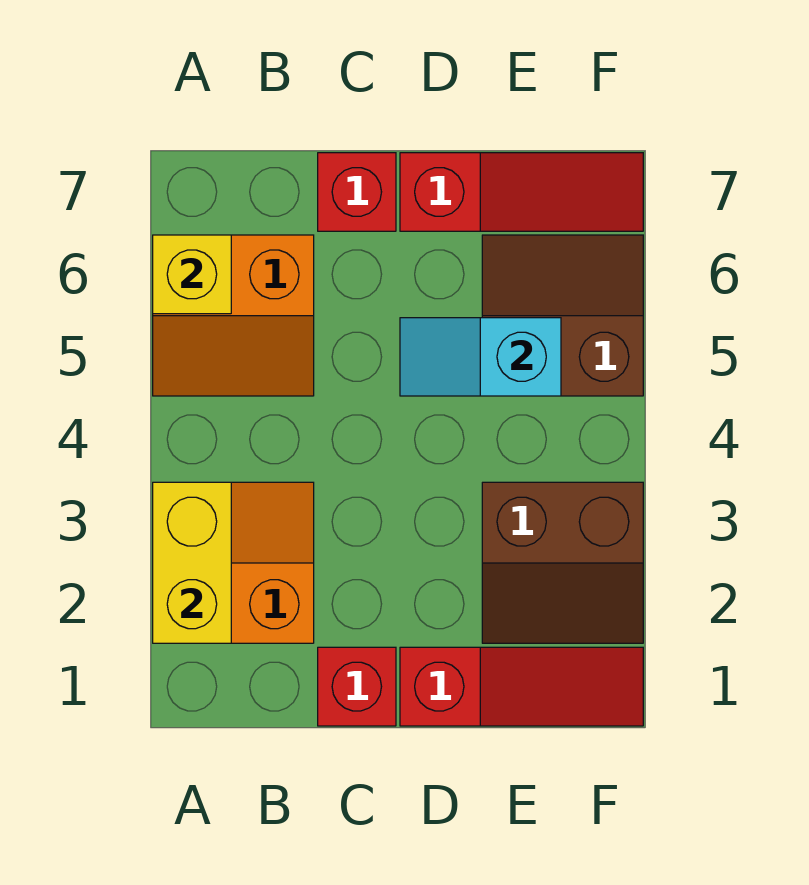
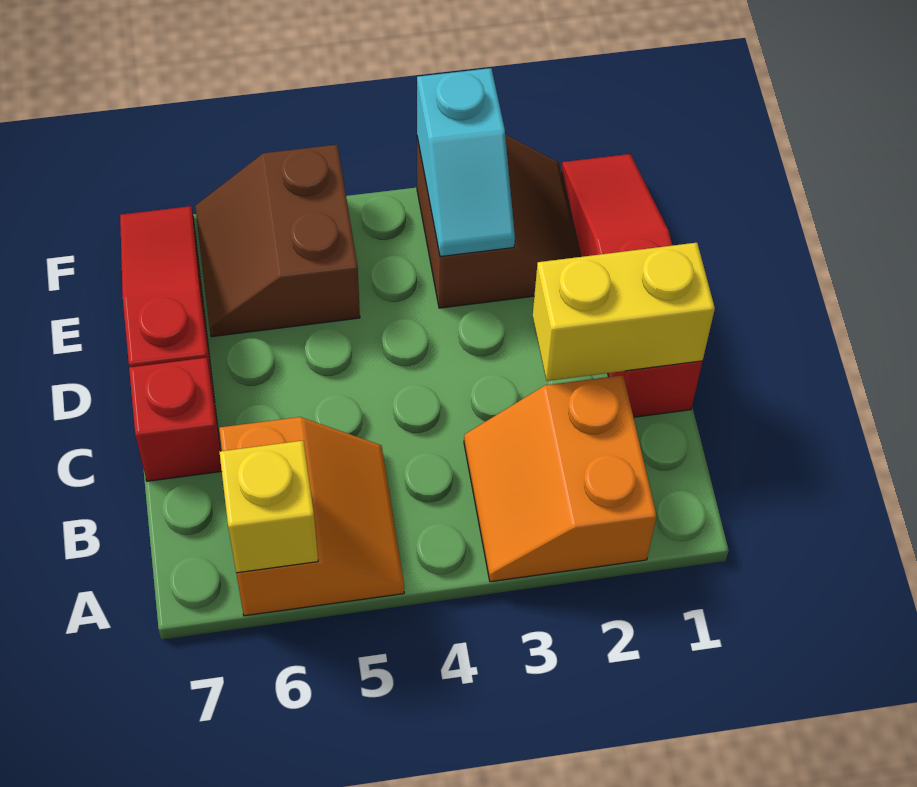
yellow brick A2:A3 level 2 -> yellow brick C1:C2 level 2
cyan slope D5:E5 level 2 top E -> cyan slope E3:F3 level 2 top F

